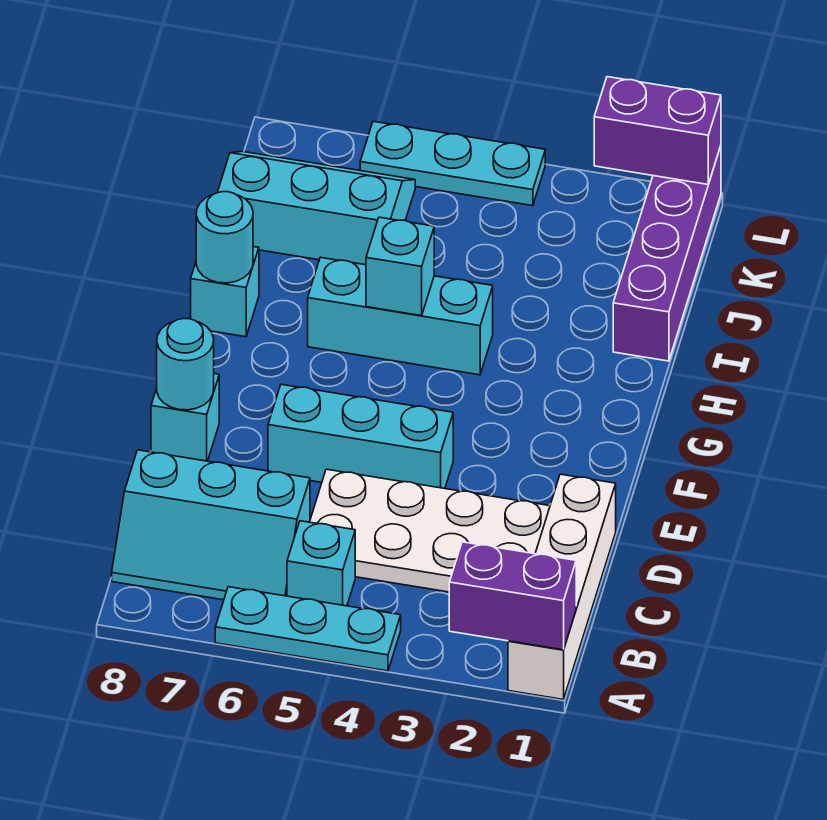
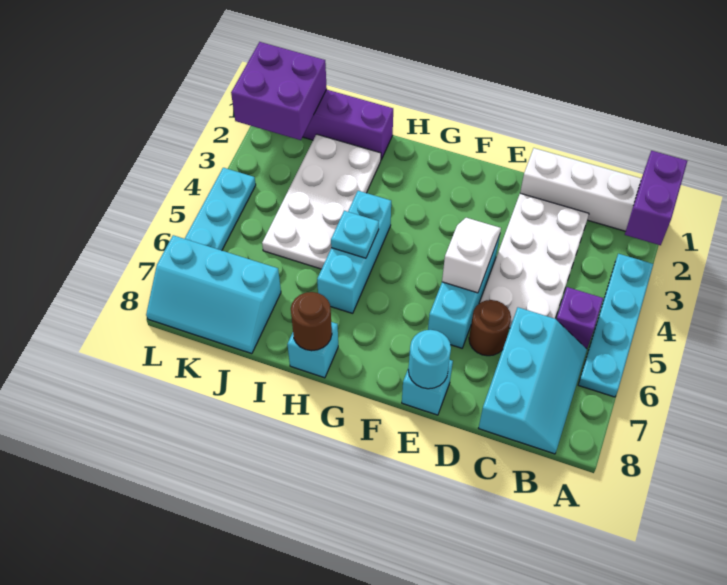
cyan plate A4:A6 level 1 -> cyan plate A3:A6 level 1
cyan brick B5 level 1 -> purple brick B5 level 1
none -> brown round brick D6 level 1
none -> white slope E4:E5 level 2 top 5
cyan brick H5 level 2 -> cyan plate H5 level 2
cyan round brick H8 level 2 -> brown round brick H8 level 2
none -> white plate I2:J5 level 1
cyan slope J6:K8 level 1 top J -> cyan slope J7:L8 level 1 top 7
purple brick L1:L2 level 2 -> purple brick K1:L2 level 2

